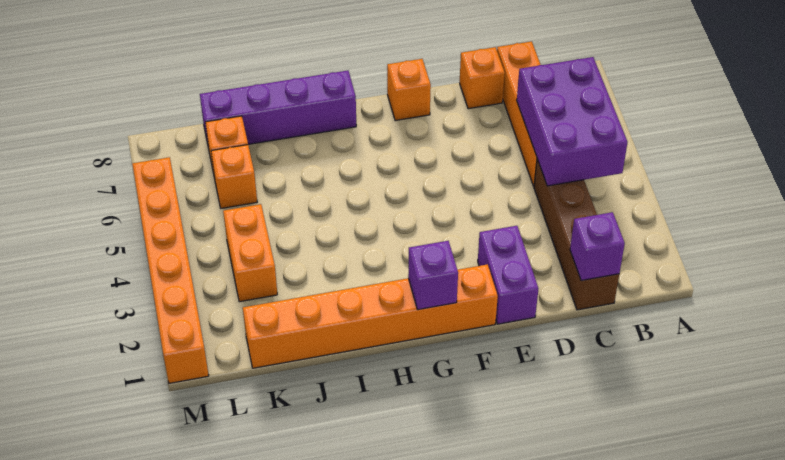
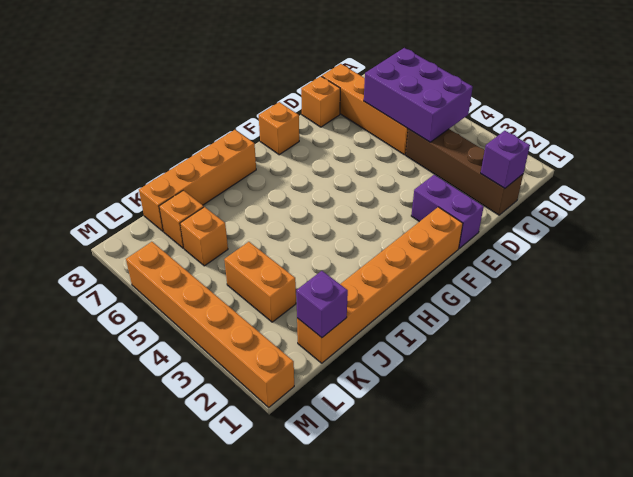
purple brick G1 level 2 -> purple brick K1 level 2
purple brick H8:K8 level 1 -> orange brick H8:K8 level 1

